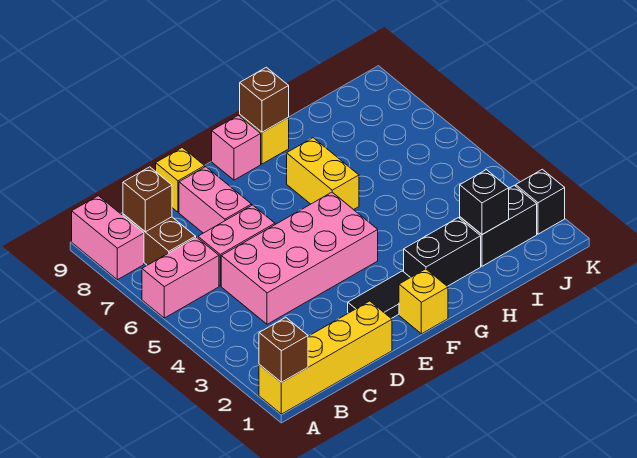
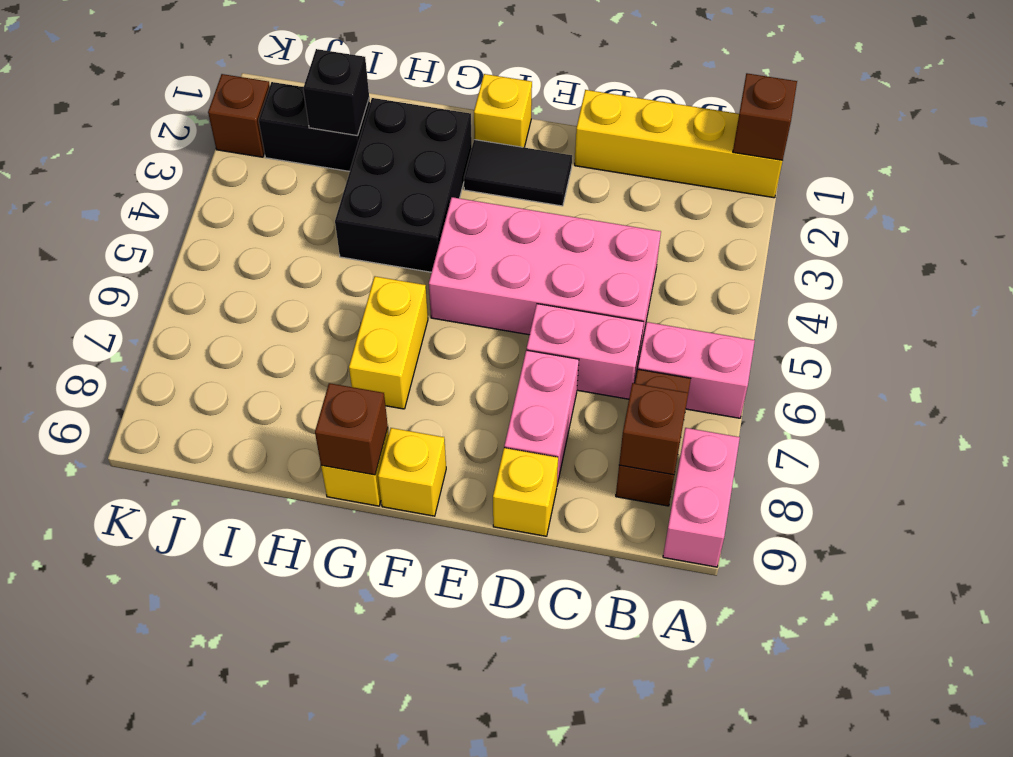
pink brick F9 level 1 -> yellow brick F9 level 1
black brick G2:H2 level 1 -> black brick G2:H4 level 1
black brick K2 level 1 -> brown brick K2 level 1

